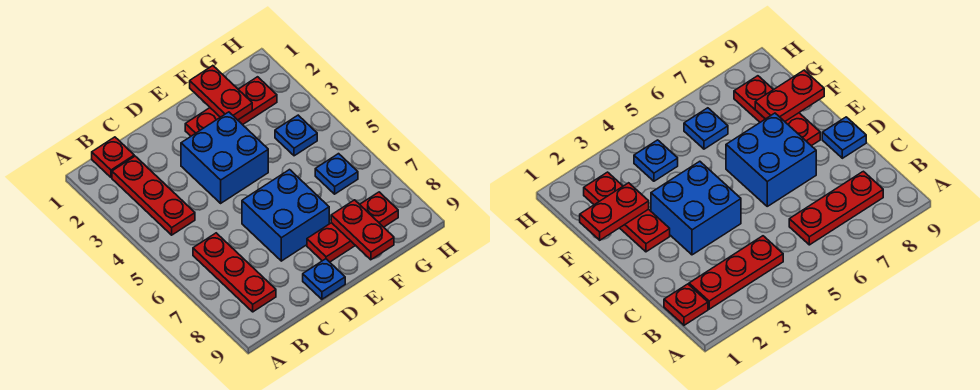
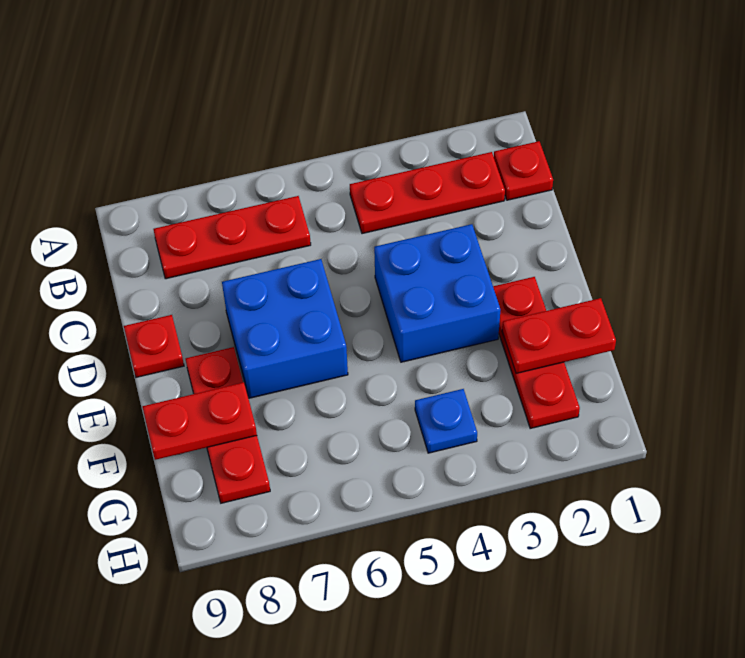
blue plate D9 level 1 -> red plate D9 level 1
blue plate G6 level 1 -> none

